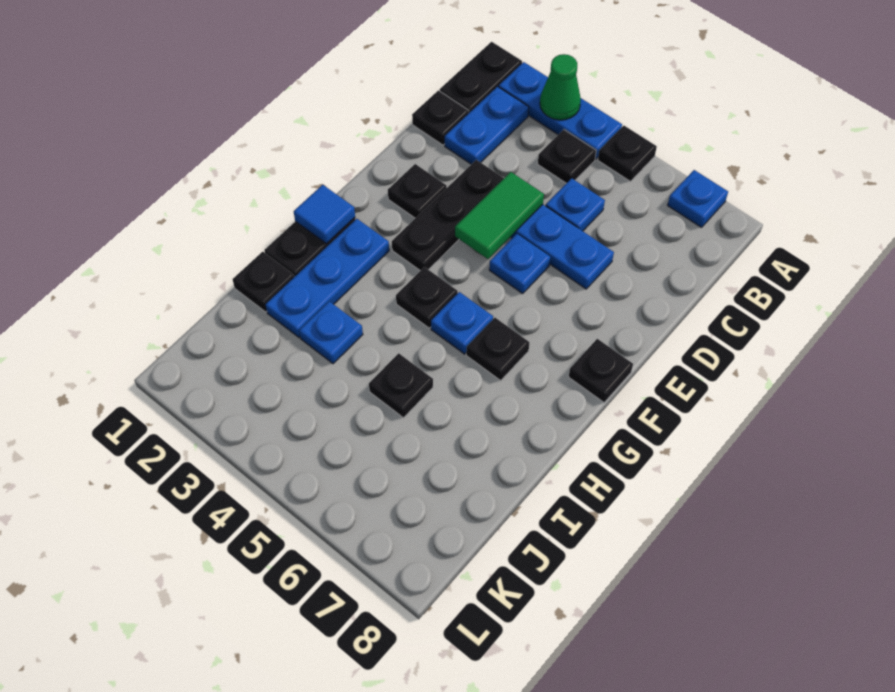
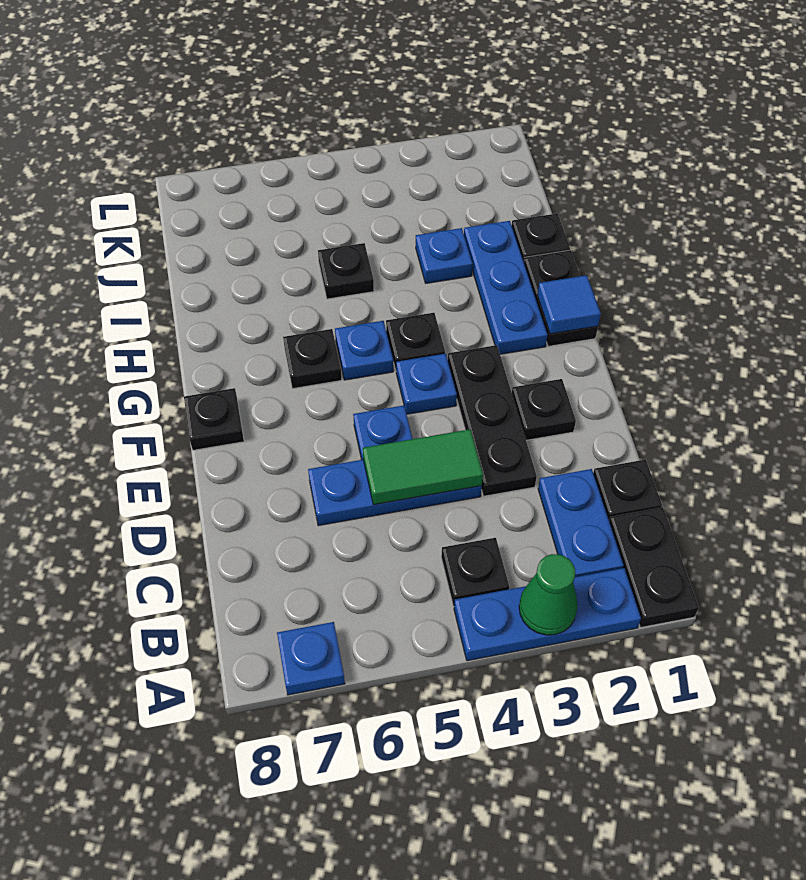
black plate A5 level 1 -> none
blue plate C5 level 1 -> blue plate F4 level 1
green tile D4:E4 level 2 -> green tile D4:D5 level 2

